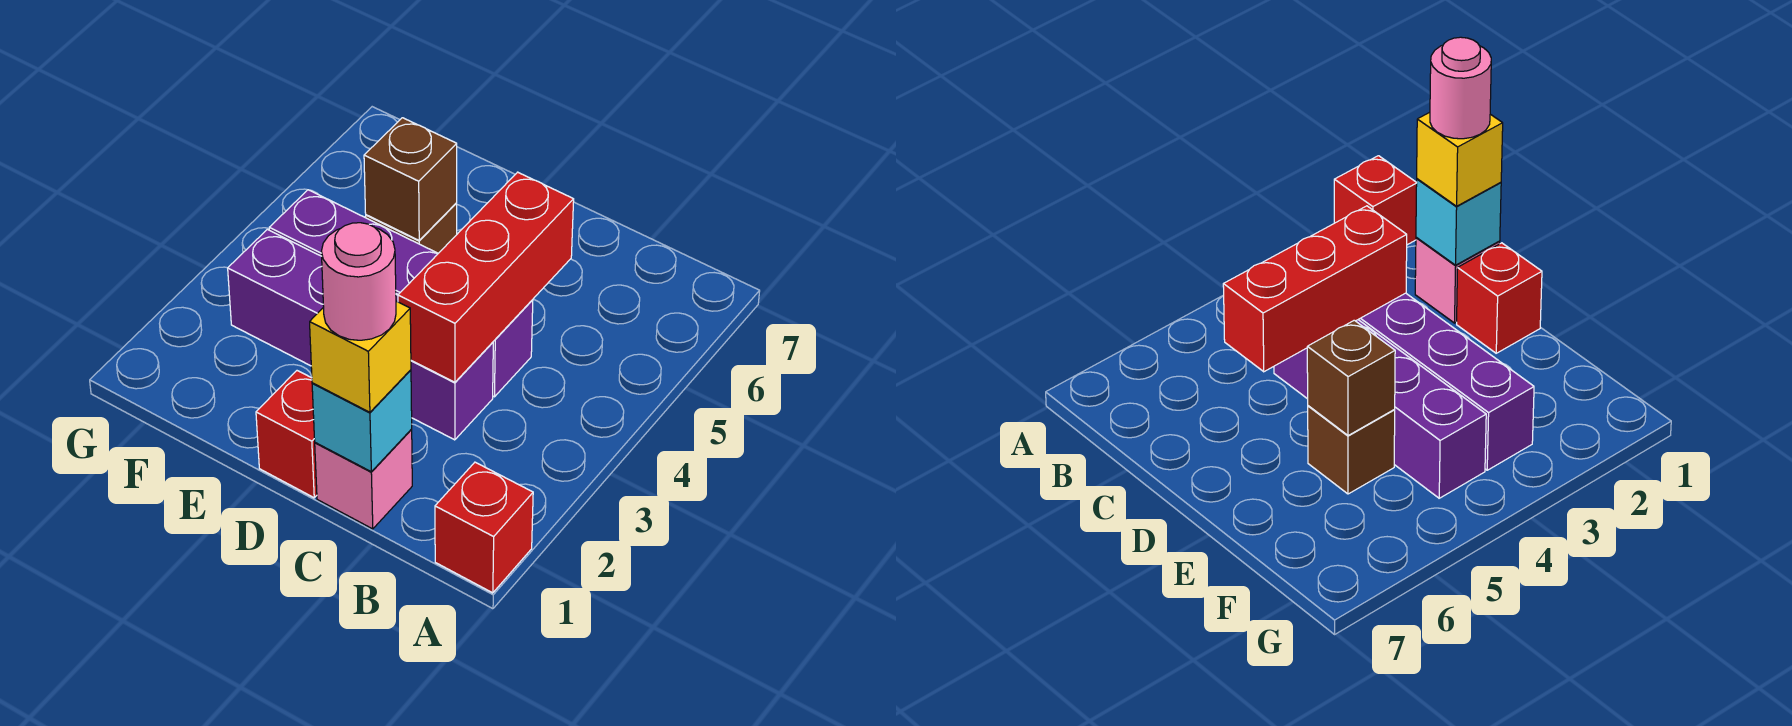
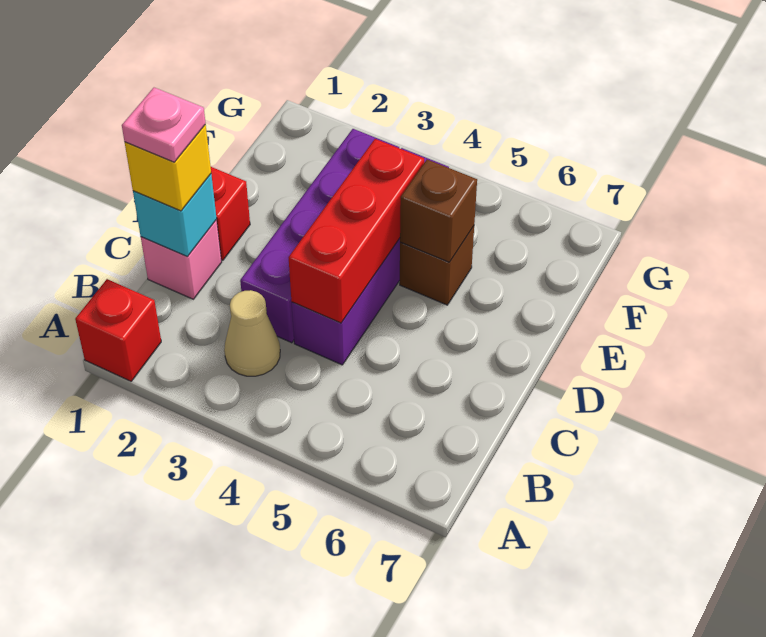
none -> tan cone B3 level 1
pink round brick C1 level 4 -> pink plate C1 level 4
red brick C3:C5 level 2 -> red brick C4:E4 level 2

